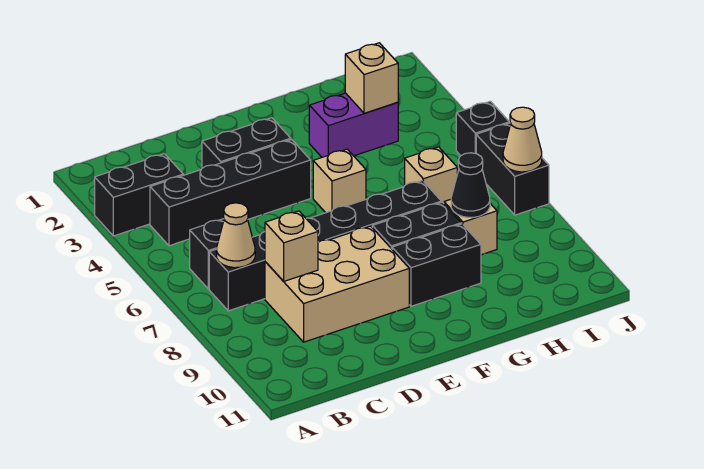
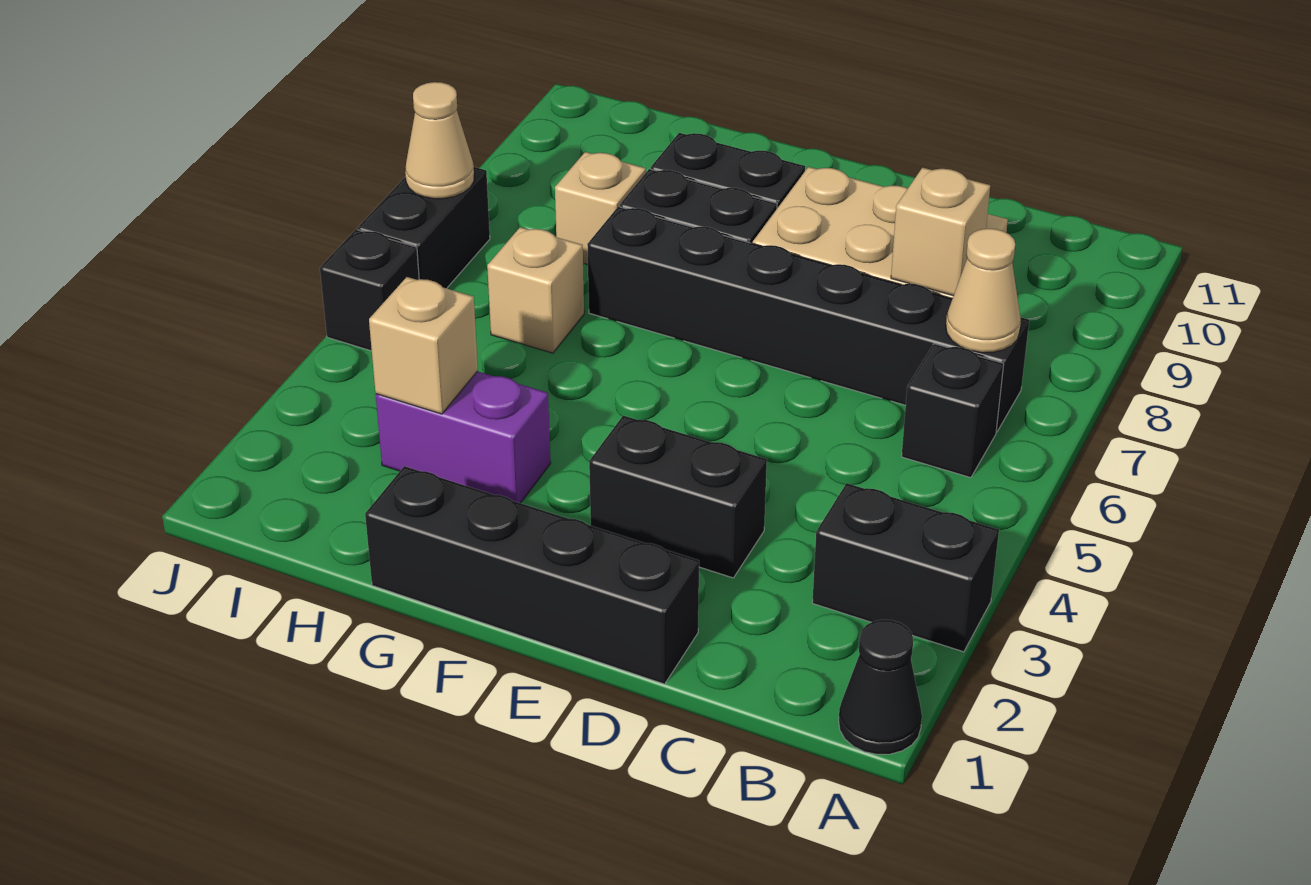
black brick B4:E4 level 1 -> black brick D1:G1 level 1
tan brick F5 level 1 -> none
black cone H8 level 2 -> black cone A1 level 1

